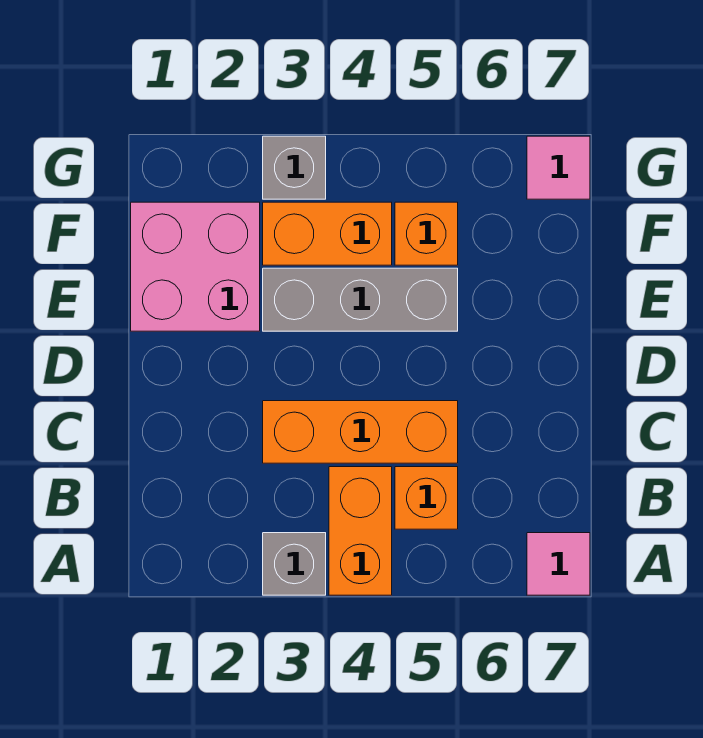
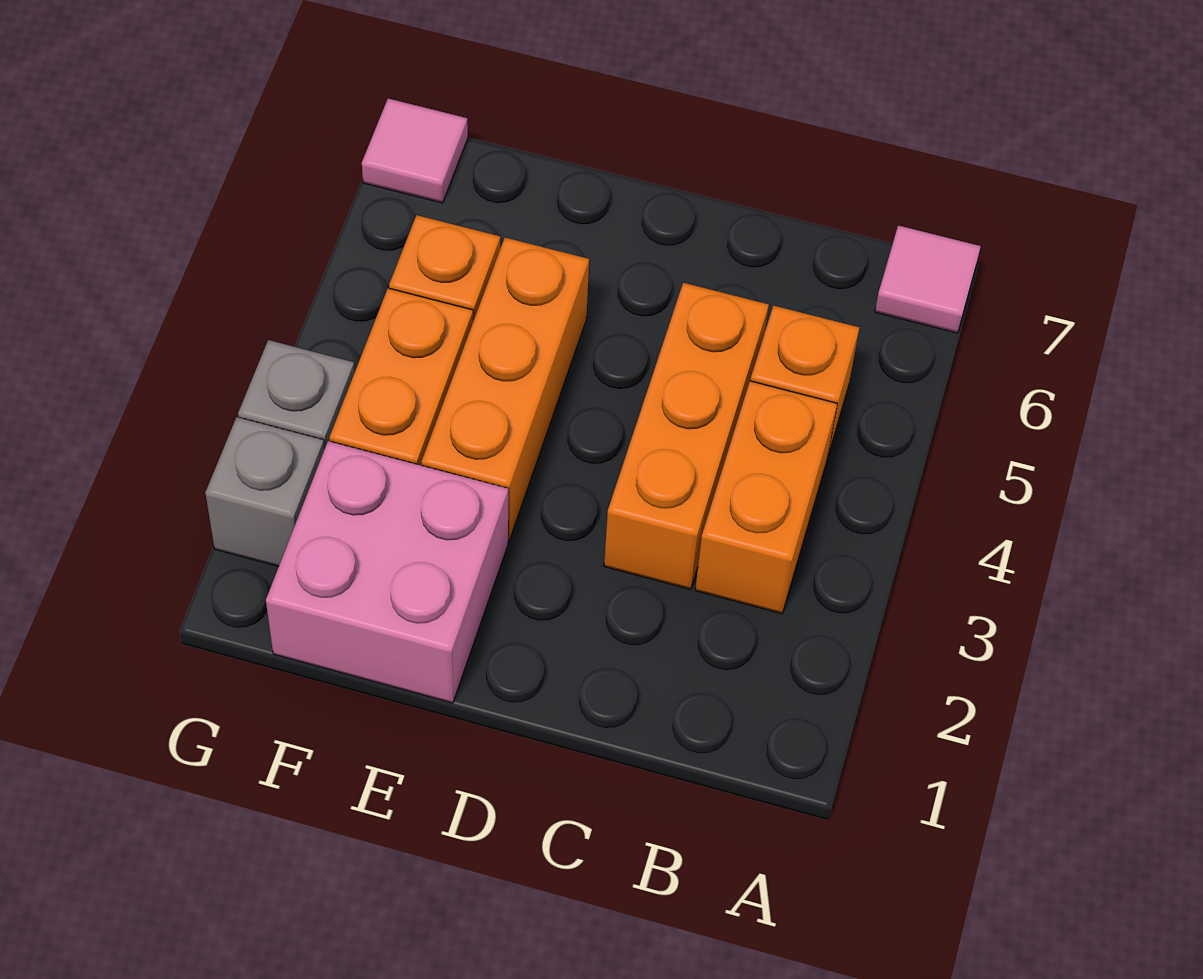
grey brick A3 level 1 -> grey brick G2 level 1
orange brick A4:B4 level 1 -> orange brick B3:B4 level 1
grey brick E3:E5 level 1 -> orange brick E3:E5 level 1

